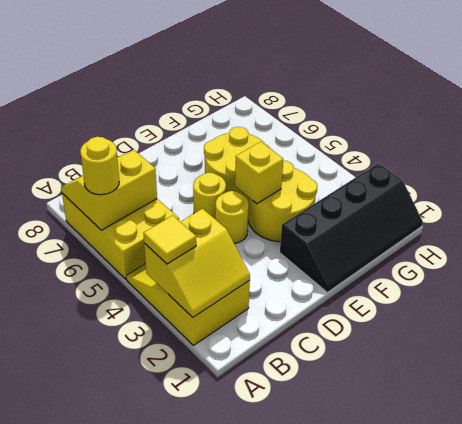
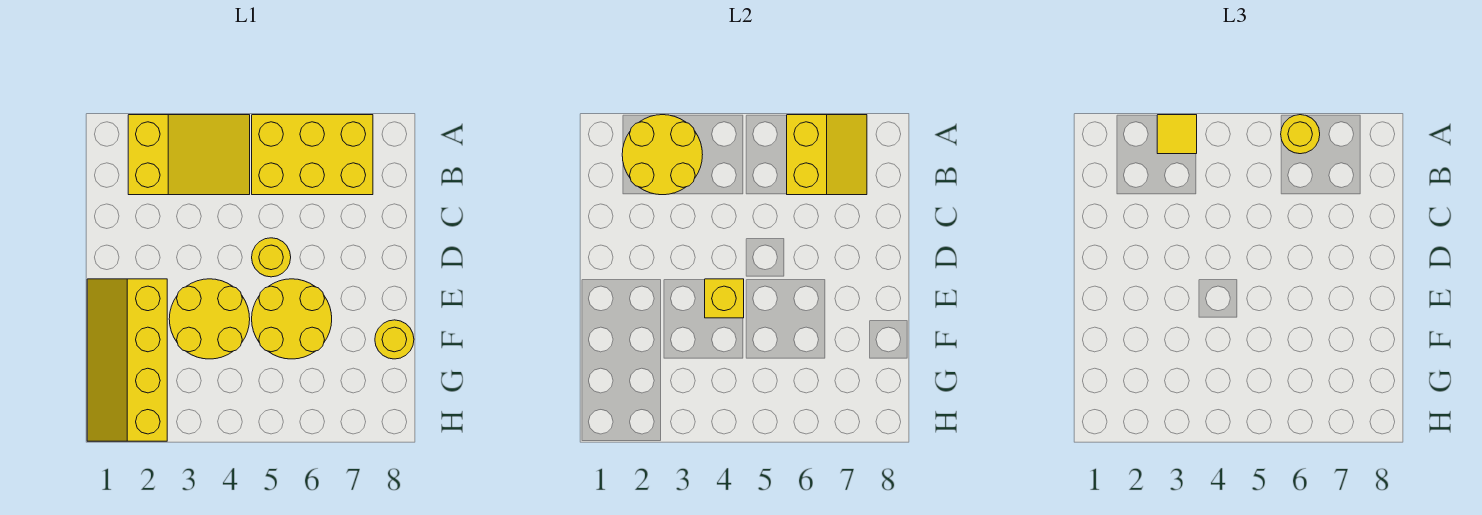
yellow slope A2:B3 level 2 top 3 -> yellow round brick A2:B3 level 2
yellow round brick D4 level 1 -> yellow round brick F8 level 1
black slope E1:H2 level 1 top 2 -> yellow slope E1:H2 level 1 top 2

